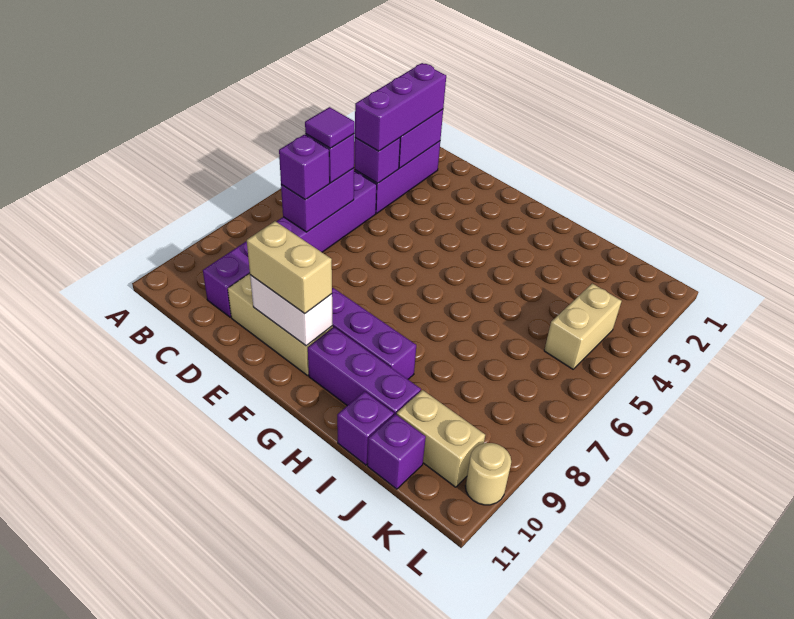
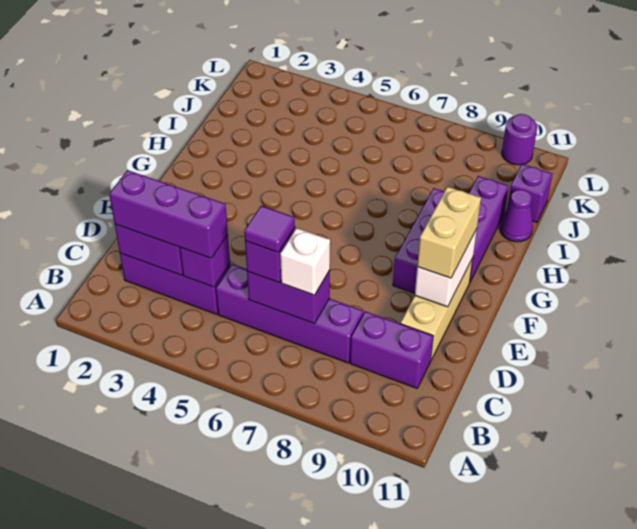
purple brick C7 level 3 -> white brick C7 level 3
purple brick I11 level 1 -> purple cone I11 level 1
tan brick J10:K10 level 1 -> none
tan brick K4:K5 level 1 -> none
tan round brick L10 level 1 -> purple round brick L10 level 1

